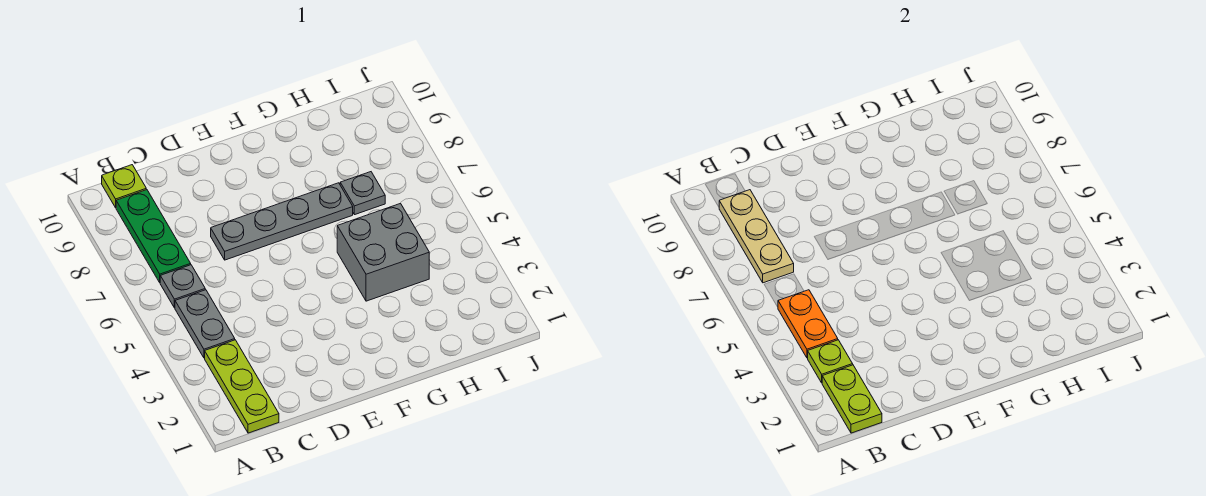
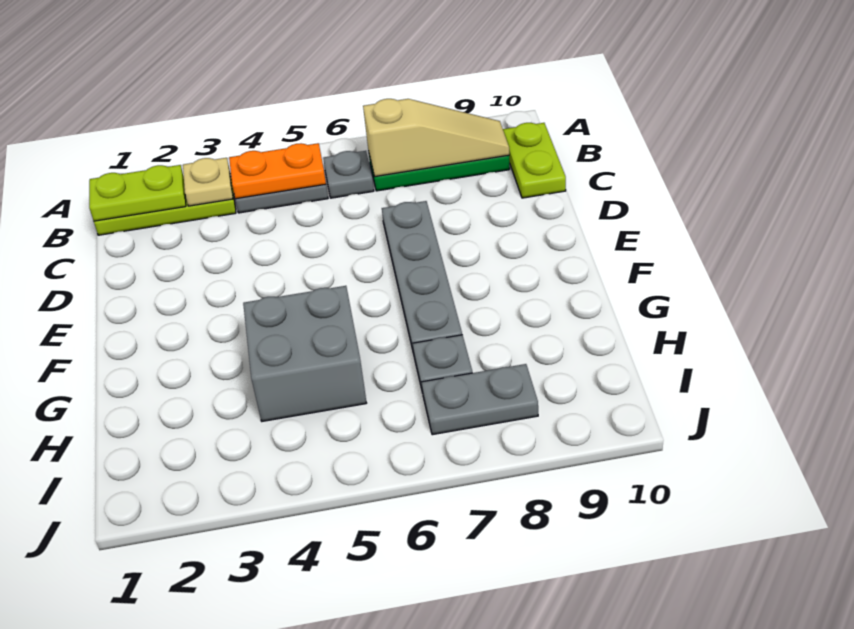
lime plate B3 level 2 -> tan plate B3 level 2
tan plate B7:B9 level 2 -> tan slope B7:B9 level 2 top 7
lime plate B10 level 1 -> lime plate B10:C10 level 1
none -> grey plate I7:I8 level 1

